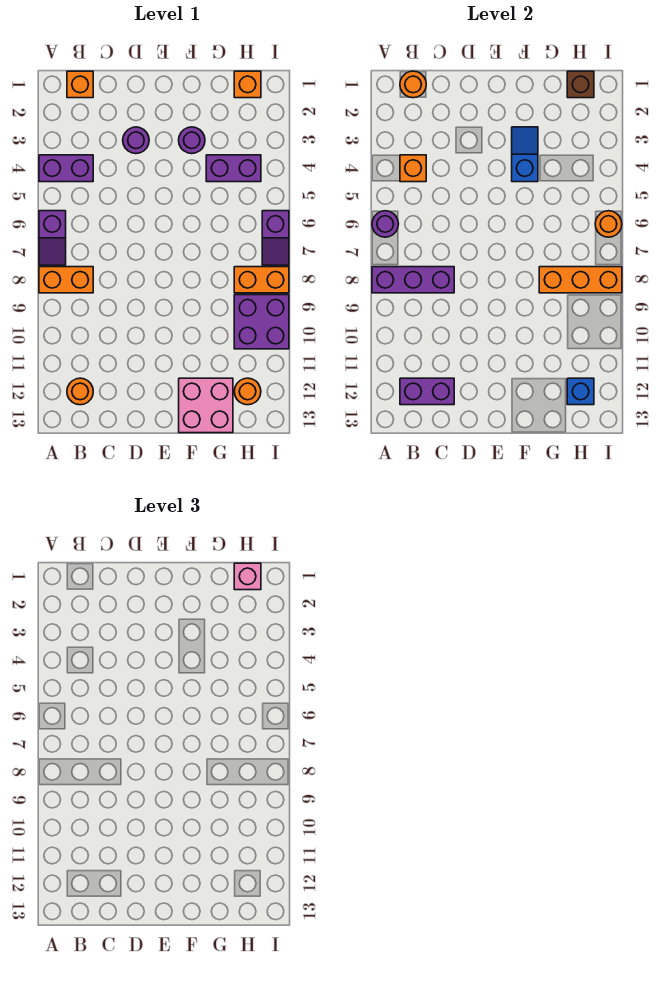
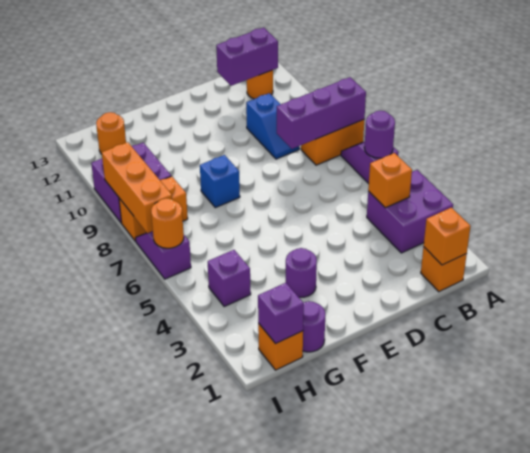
purple brick A4:B4 level 1 -> purple brick A3:B4 level 1
orange round brick B1 level 2 -> orange brick B1 level 2
purple round brick D3 level 1 -> purple round brick G1 level 1
blue slope F3:F4 level 2 top 4 -> blue slope C9:C10 level 1 top 10
pink brick F12:G13 level 1 -> none
purple brick G4:H4 level 1 -> purple brick H4 level 1
orange brick G8:I8 level 2 -> orange brick I7:I9 level 2
brown brick H1 level 2 -> purple brick H1 level 2
pink brick H1 level 3 -> none
blue brick H12 level 2 -> blue brick F8 level 1

